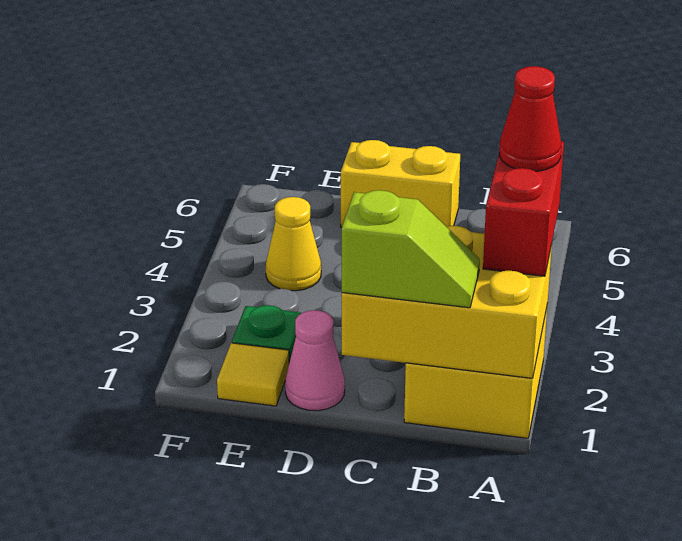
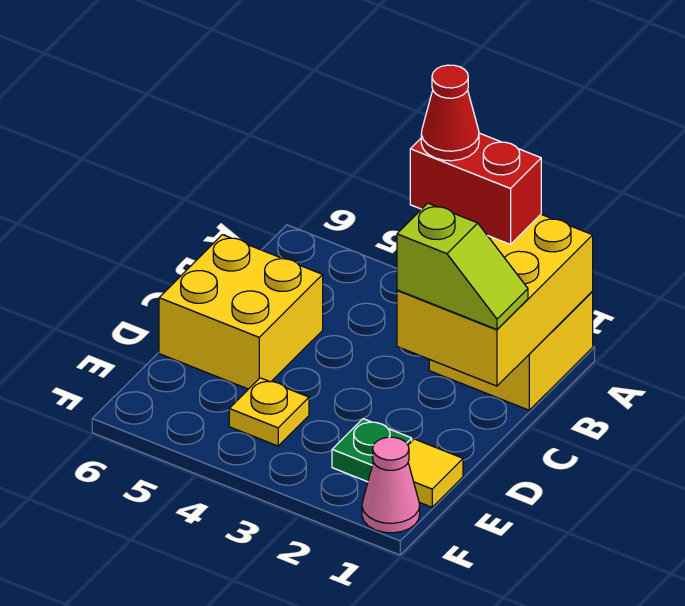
lime slope B1:C1 level 3 top C -> lime slope C1:C2 level 3 top 2
yellow brick C6:D6 level 1 -> yellow brick C5:D6 level 1
pink cone D1 level 1 -> pink cone F1 level 1
yellow cone E4 level 1 -> yellow plate E4 level 1

